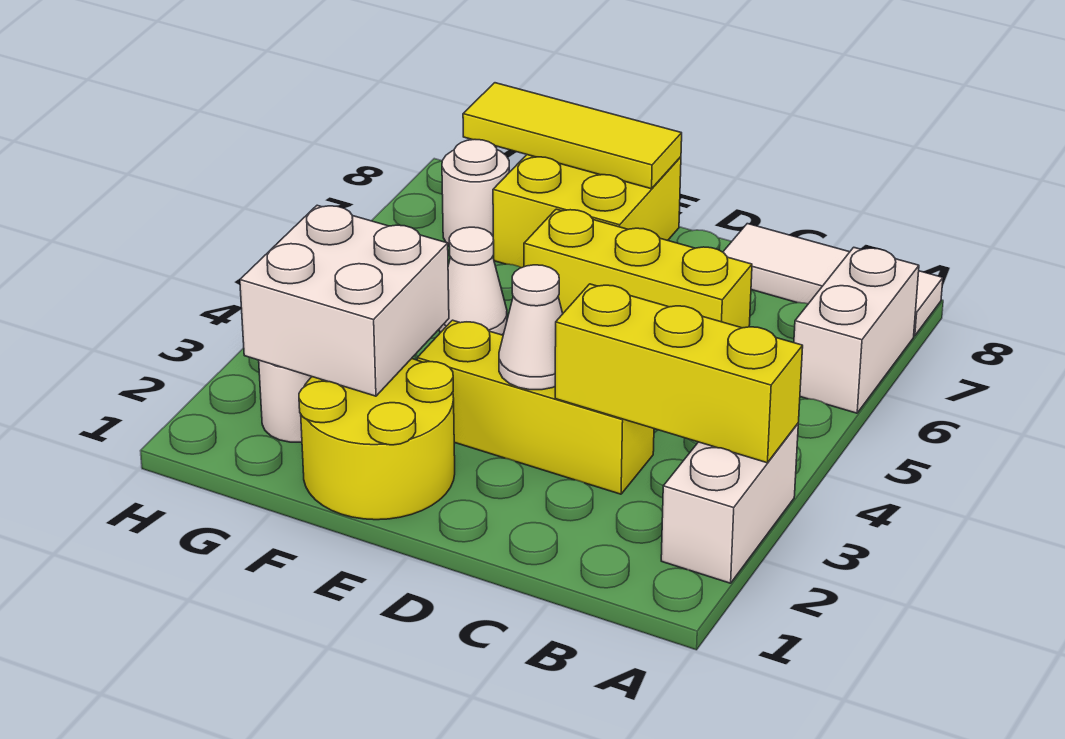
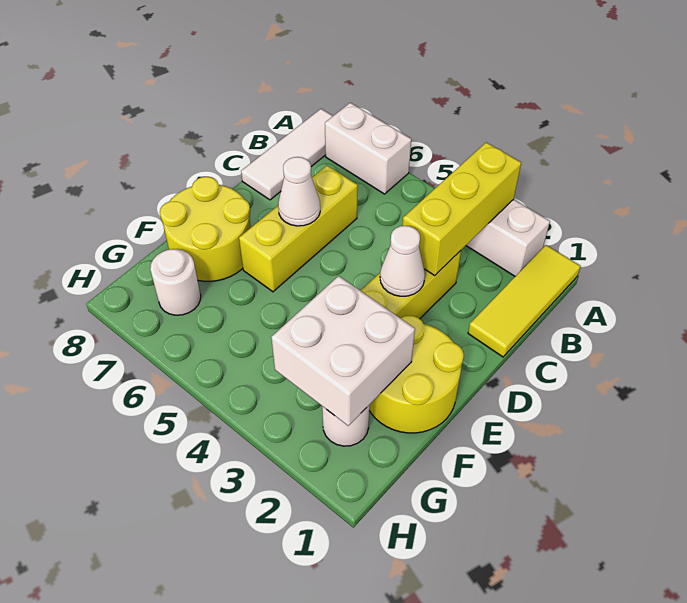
yellow brick E7:F8 level 1 -> yellow round brick E7:F8 level 1
yellow tile E8:G8 level 2 -> yellow tile A1:C1 level 1
white cone F5 level 1 -> white cone D6 level 2

